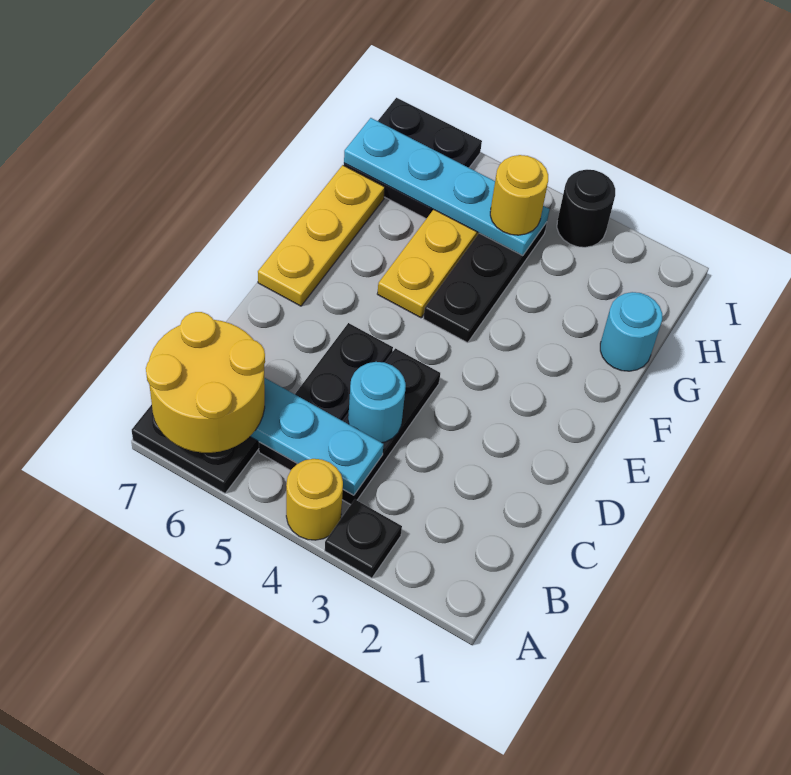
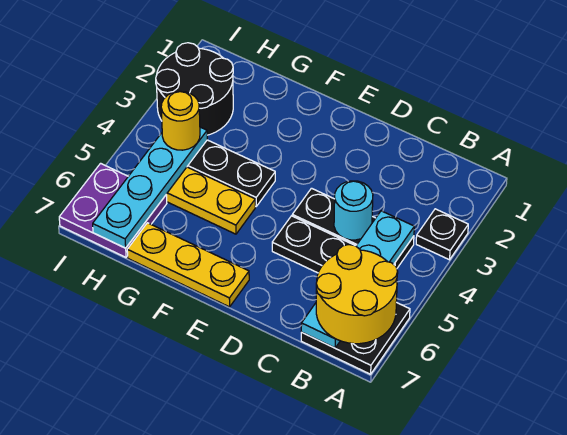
yellow round brick A4 level 1 -> none
cyan round brick G1 level 1 -> none
black plate H6:I7 level 1 -> purple plate H6:I7 level 1
black round brick I3 level 1 -> black round brick H2:I3 level 1

